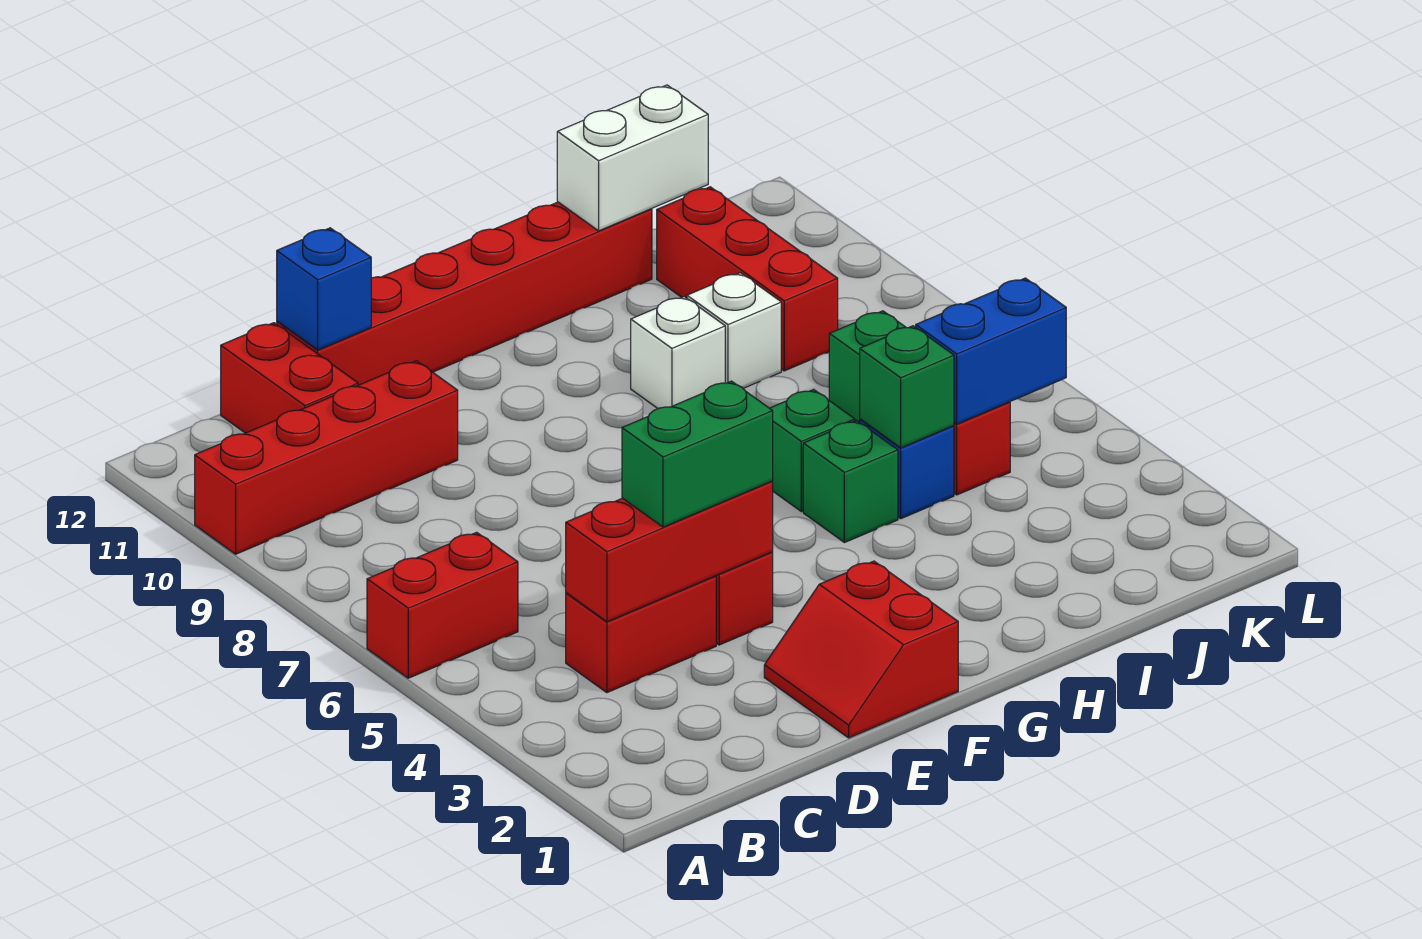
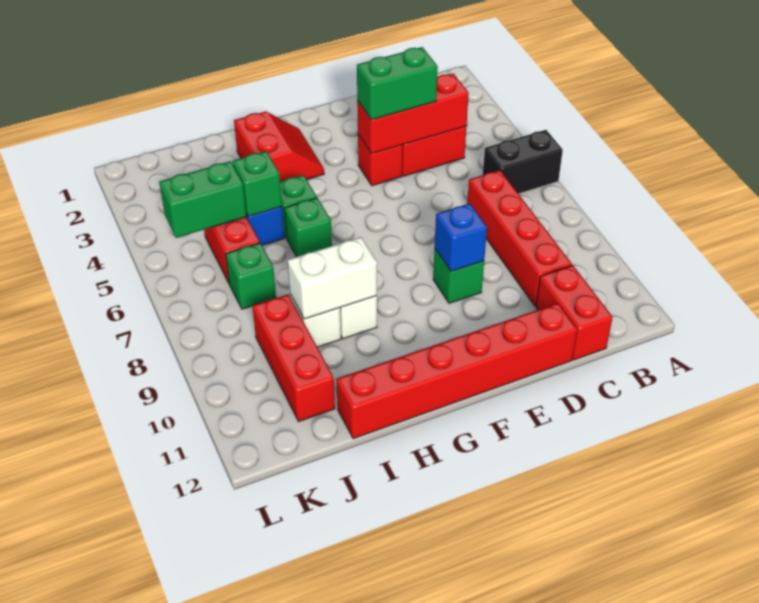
red brick A6:B6 level 1 -> black brick A6:B6 level 1
red brick A10:D10 level 1 -> red brick C7:C10 level 1
blue brick D12 level 2 -> blue brick E9 level 2
red slope E1:F2 level 1 top F -> red slope G2:H3 level 1 top H
none -> green brick E9 level 1
white brick I12:J12 level 2 -> white brick H9:I9 level 2
blue brick J5:K5 level 2 -> green brick J5:K5 level 2

